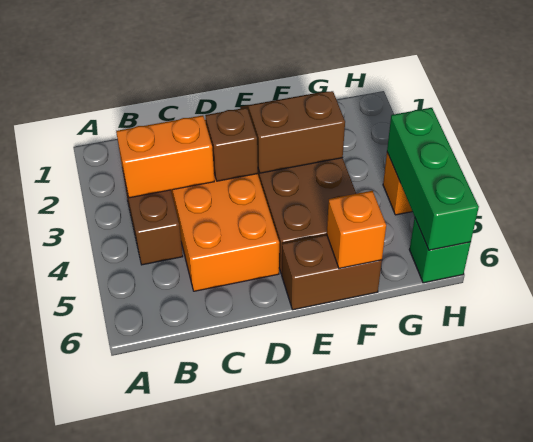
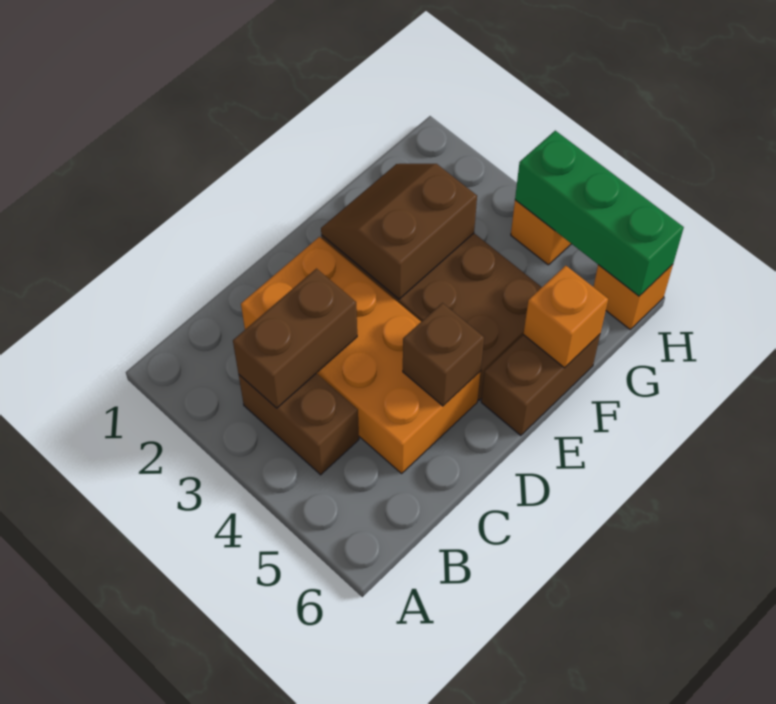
orange brick B3:C3 level 2 -> brown brick B3:C3 level 2
brown brick D3 level 2 -> brown brick D5 level 2
green brick H6 level 1 -> orange brick H6 level 1

